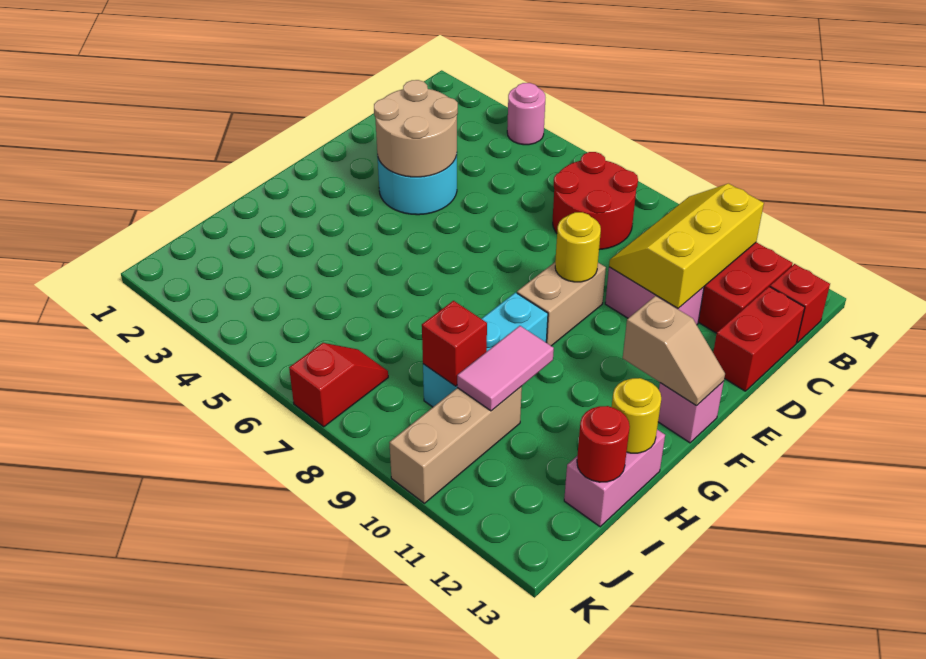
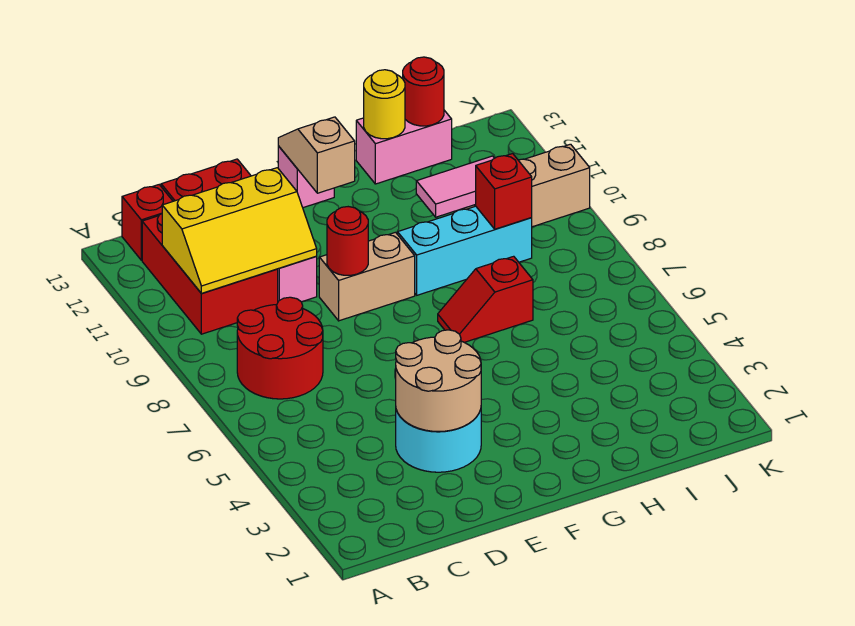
pink round brick A4 level 1 -> none
yellow round brick E9 level 2 -> red round brick E9 level 2
red slope J7:K7 level 1 top K -> red slope G7:H7 level 1 top H

